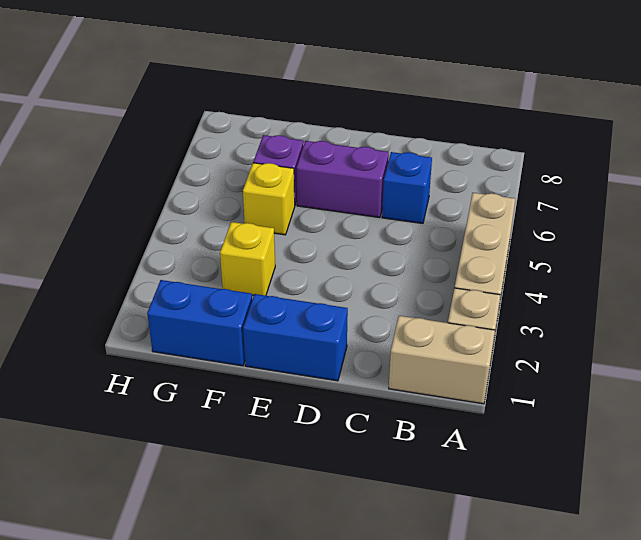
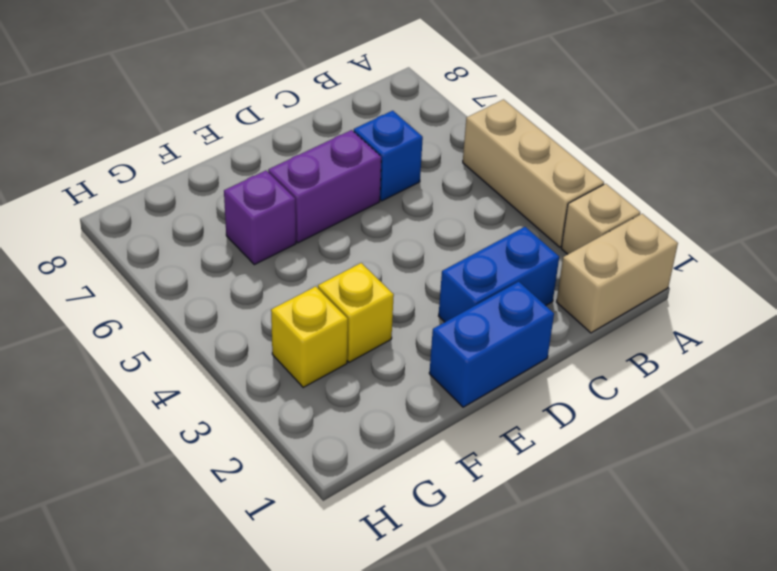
blue brick F1:G1 level 1 -> blue brick C2:D2 level 1
yellow brick F5 level 1 -> yellow brick G3 level 1

